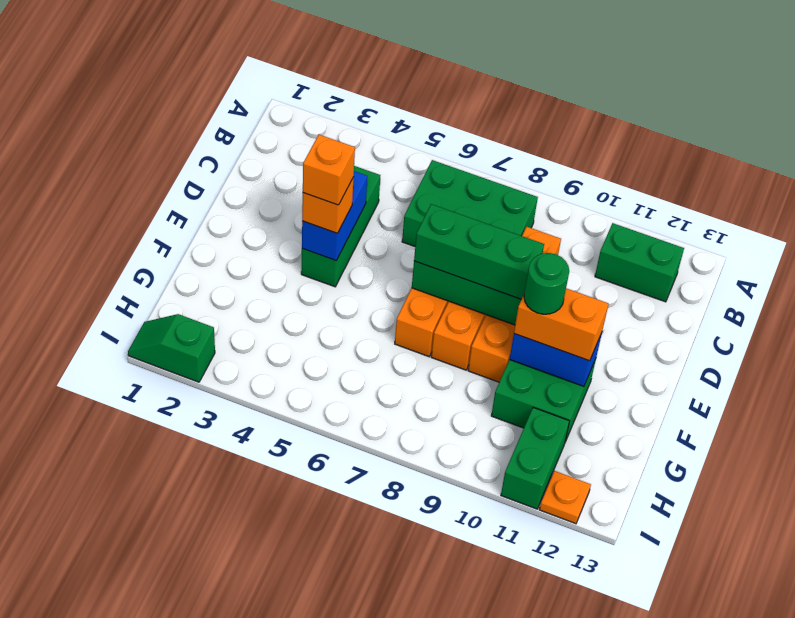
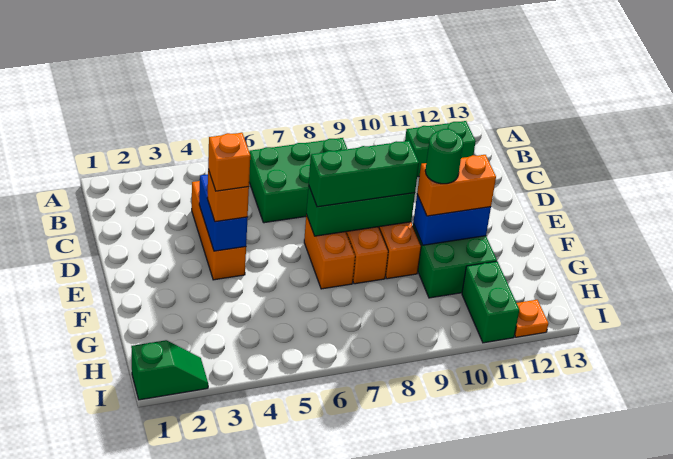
green brick C4:E4 level 1 -> orange brick C4:E4 level 1
green slope I1:I2 level 1 top 2 -> green slope I1:I2 level 1 top 1

